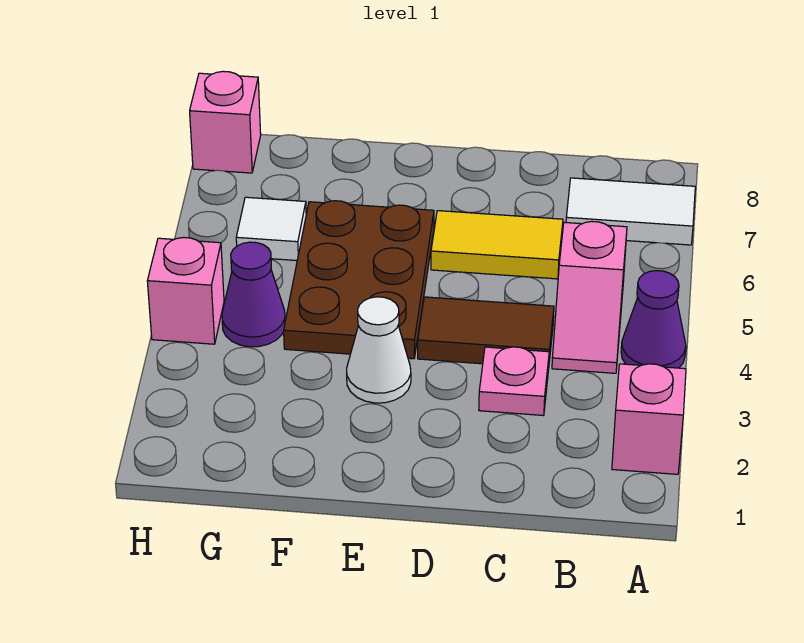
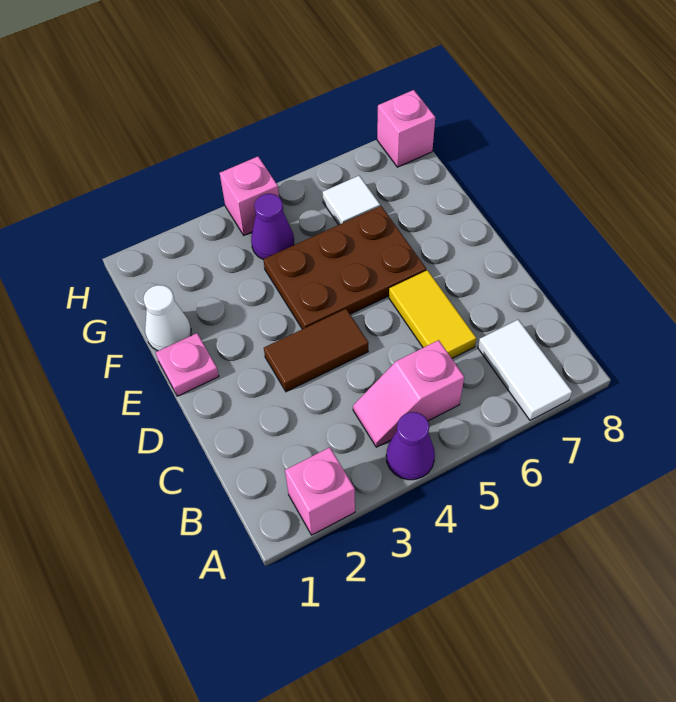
pink plate C3 level 1 -> pink plate E1 level 1
brown tile C4:D4 level 1 -> brown tile D3:D4 level 1
white cone E3 level 1 -> white cone F1 level 1

